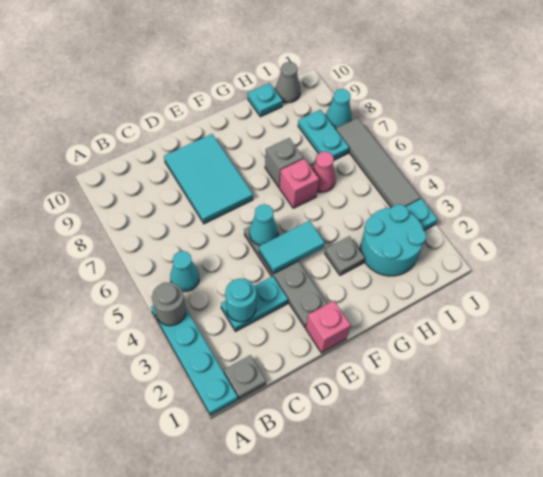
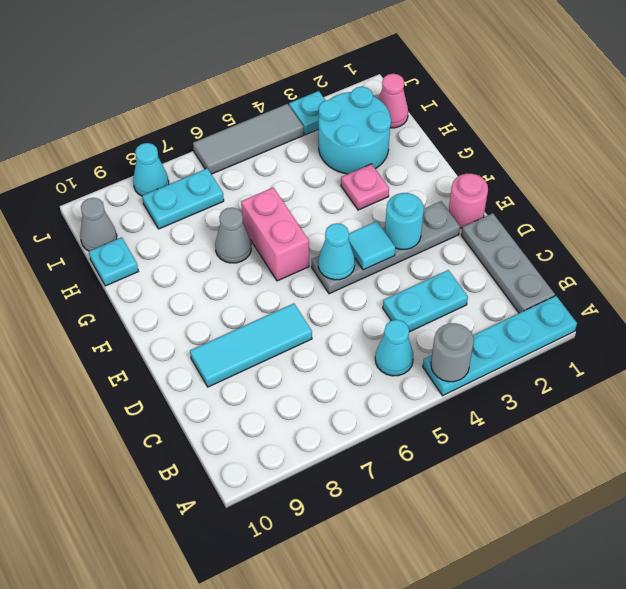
grey plate B1 level 1 -> grey plate B1:D1 level 1
cyan plate C3:D3 level 1 -> cyan plate C3:C4 level 1
cyan round brick C3 level 2 -> cyan round brick E3 level 2
cyan tile D7:E9 level 1 -> cyan tile D7:D9 level 1
pink brick E1 level 1 -> pink round brick E1 level 1
cyan tile E4:F4 level 2 -> cyan tile E4 level 2
grey plate G3 level 1 -> pink plate G3 level 1
pink brick G6 level 1 -> pink brick F6:G6 level 1
grey brick G7 level 1 -> grey cone G7 level 1
pink cone H6 level 1 -> pink cone I1 level 1
grey tile J4:J7 level 1 -> grey tile J4:J6 level 1

